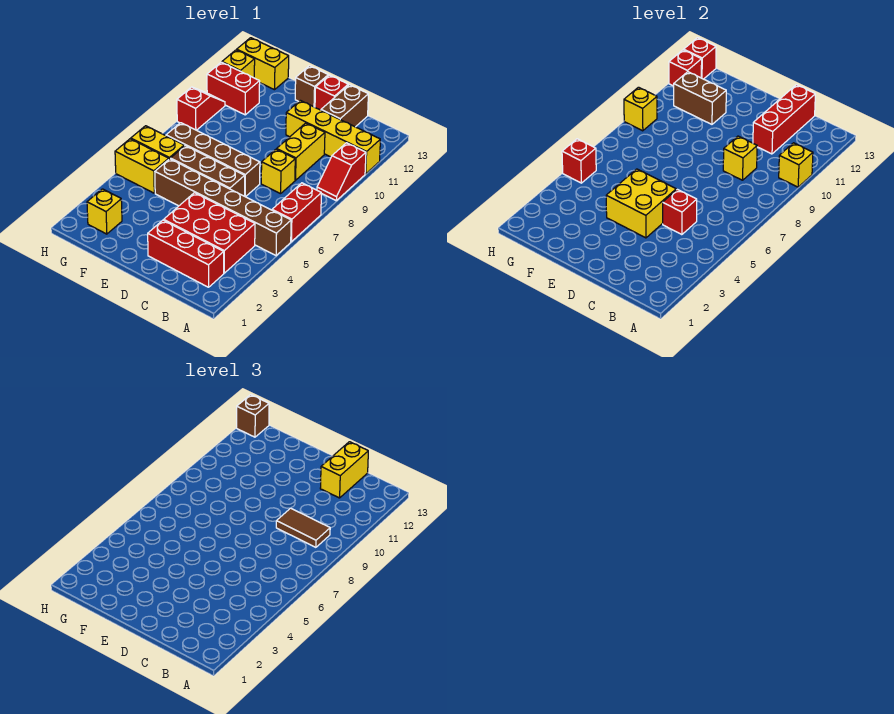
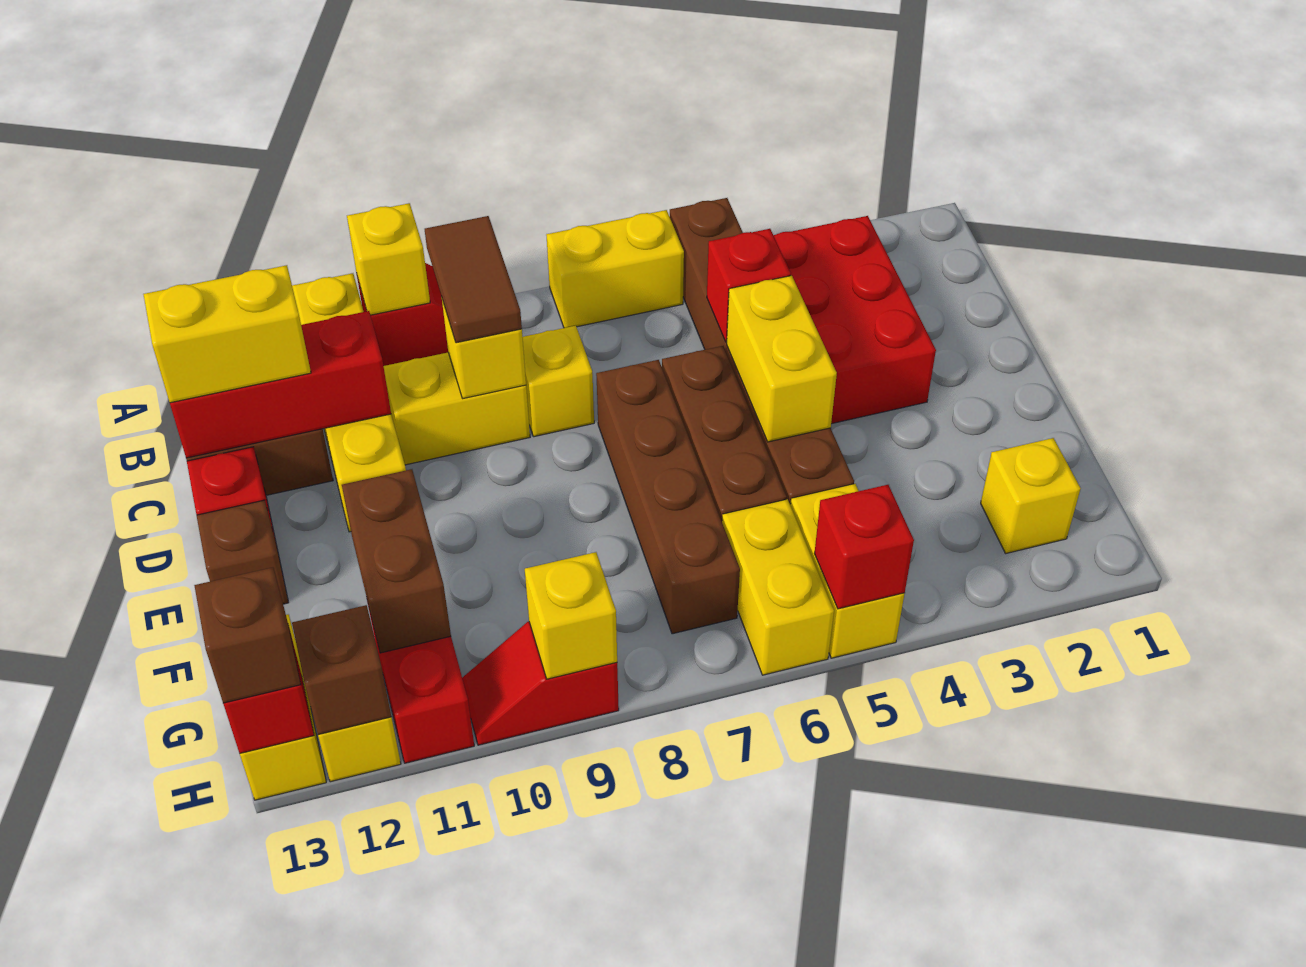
red brick A6:A7 level 1 -> yellow brick A6:A7 level 1
red brick B2:D2 level 1 -> none
yellow brick D4:E5 level 2 -> yellow brick D5:E5 level 2
red brick H12 level 2 -> brown brick H12 level 2

